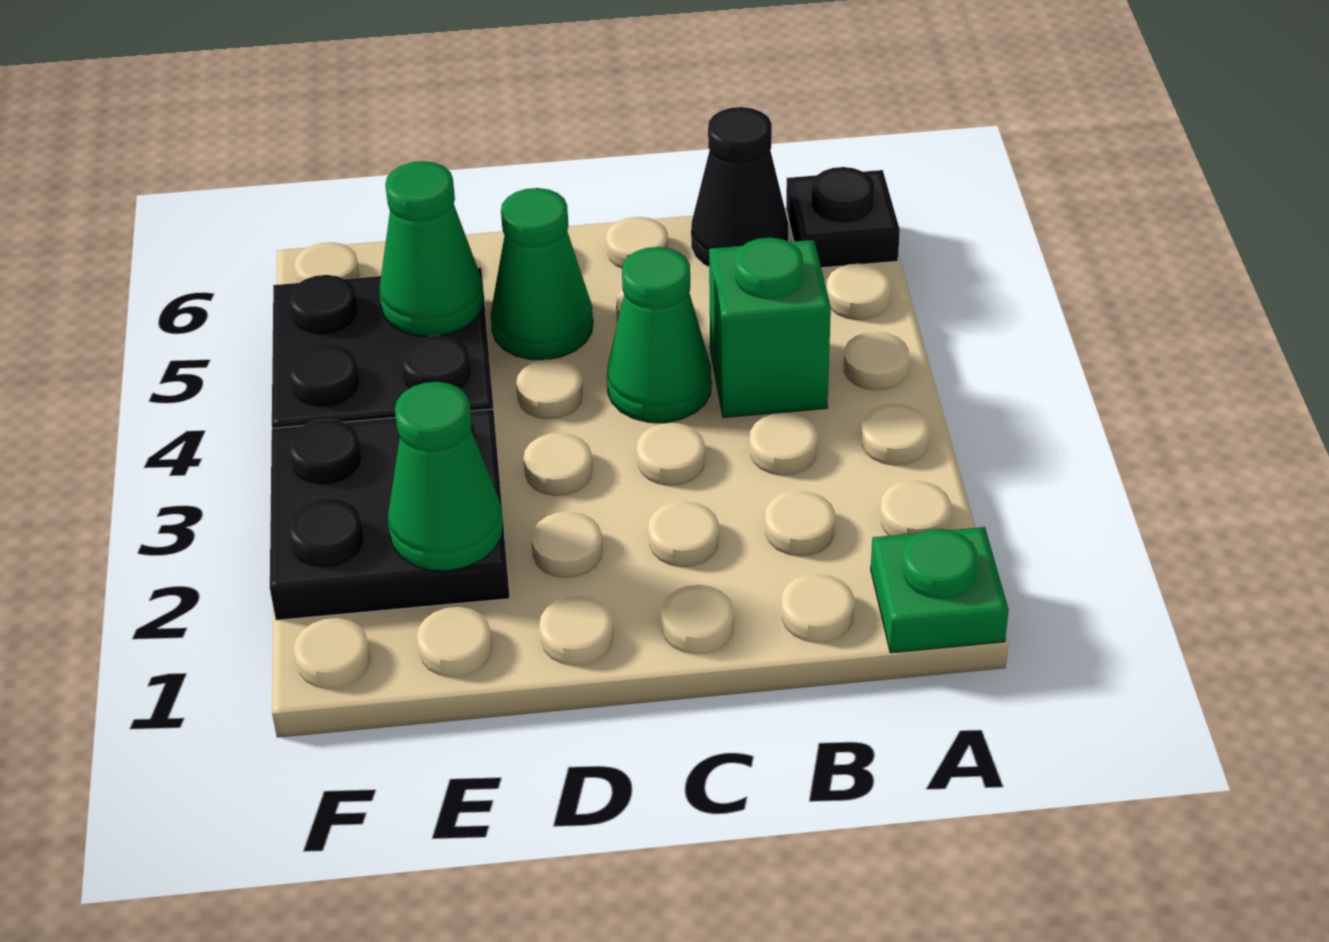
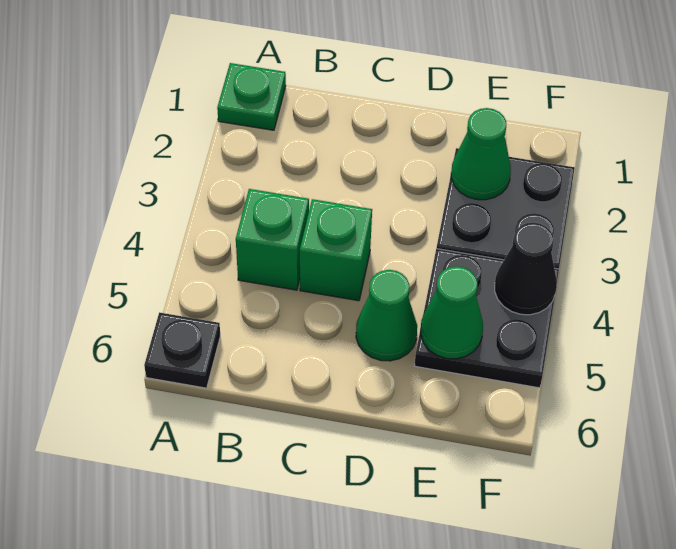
black cone B6 level 1 -> black cone F4 level 2
green cone C4 level 1 -> green brick C4 level 1

